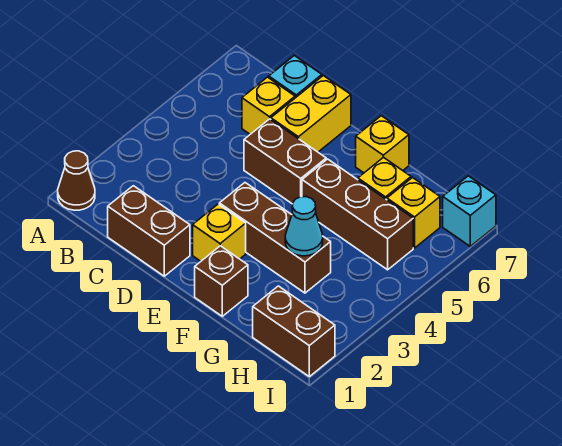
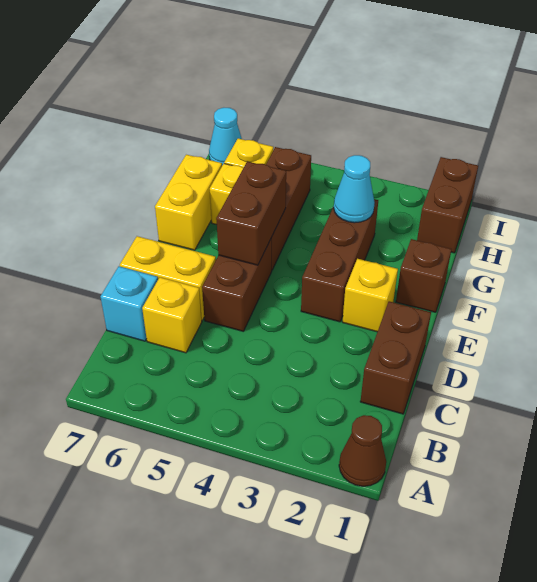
none -> brown brick E5:F5 level 2
yellow brick F7 level 1 -> yellow brick F7:G7 level 1
cyan brick I7 level 1 -> cyan cone I7 level 1

